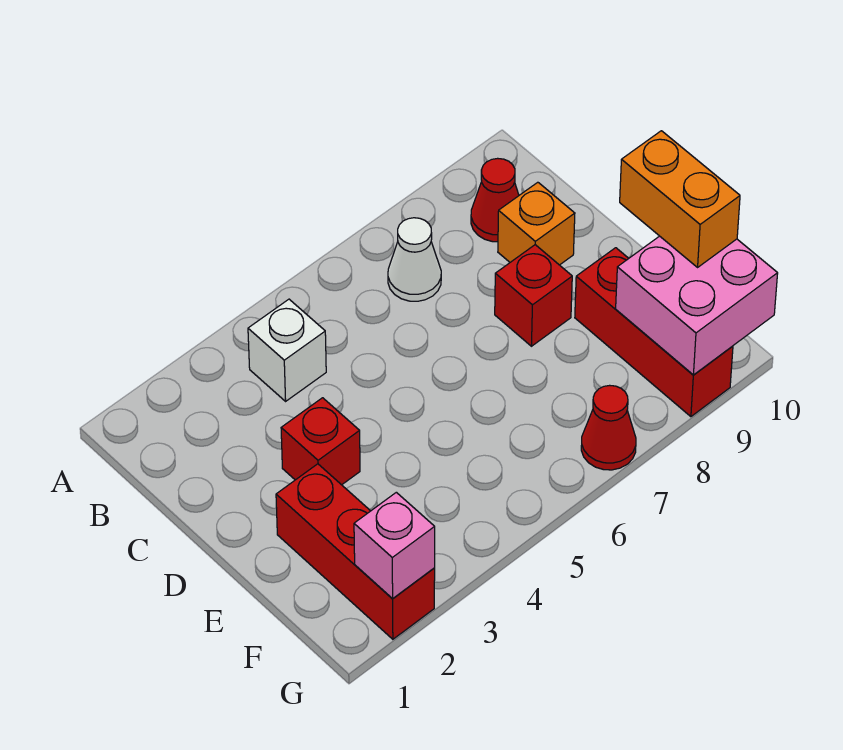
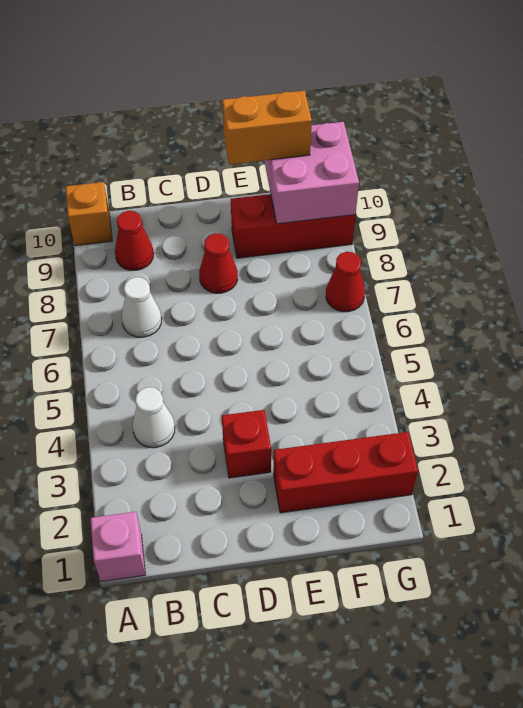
white brick B4 level 1 -> white cone B4 level 1
orange brick C9 level 1 -> orange brick A10 level 1
red brick D8 level 1 -> red cone D8 level 1
pink brick G2 level 2 -> pink brick A1 level 1

